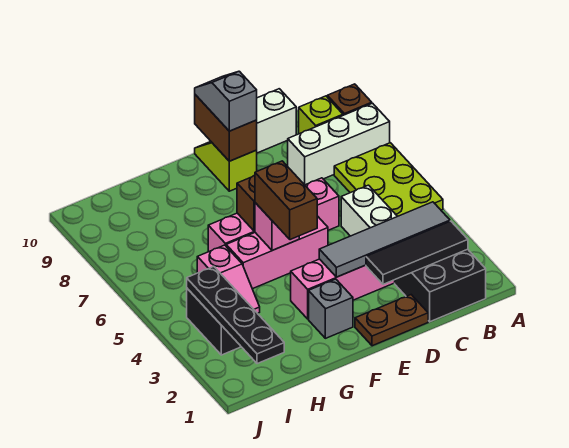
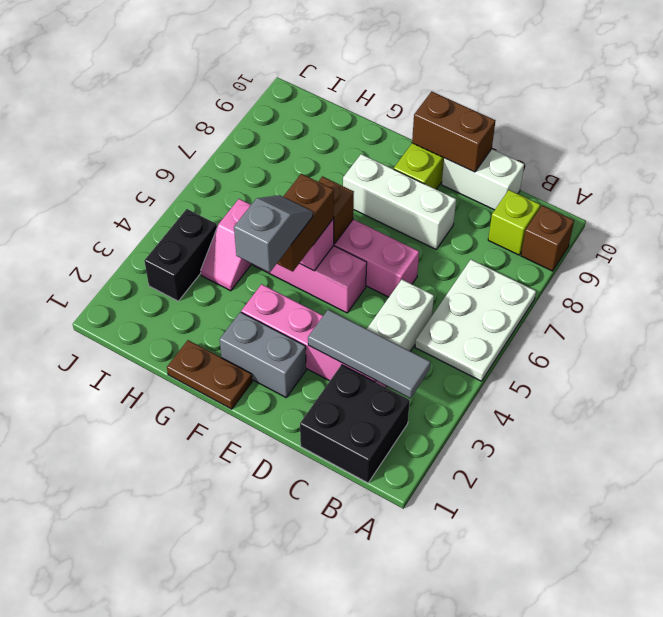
lime plate A5:B7 level 1 -> white plate A5:B7 level 1
white brick A8:C8 level 1 -> white brick D8:F8 level 1
black tile B2:D2 level 2 -> none
grey tile B3:E3 level 2 -> grey tile B3:D3 level 2
brown plate D1:E1 level 1 -> brown plate F1:G1 level 1
brown brick E9:E10 level 2 -> brown brick D10:E10 level 2
grey slope E9:E10 level 3 top 9 -> grey slope F3:F4 level 4 top 3
grey brick F2 level 1 -> grey brick E2:F2 level 1
black plate I1:I4 level 2 -> none

